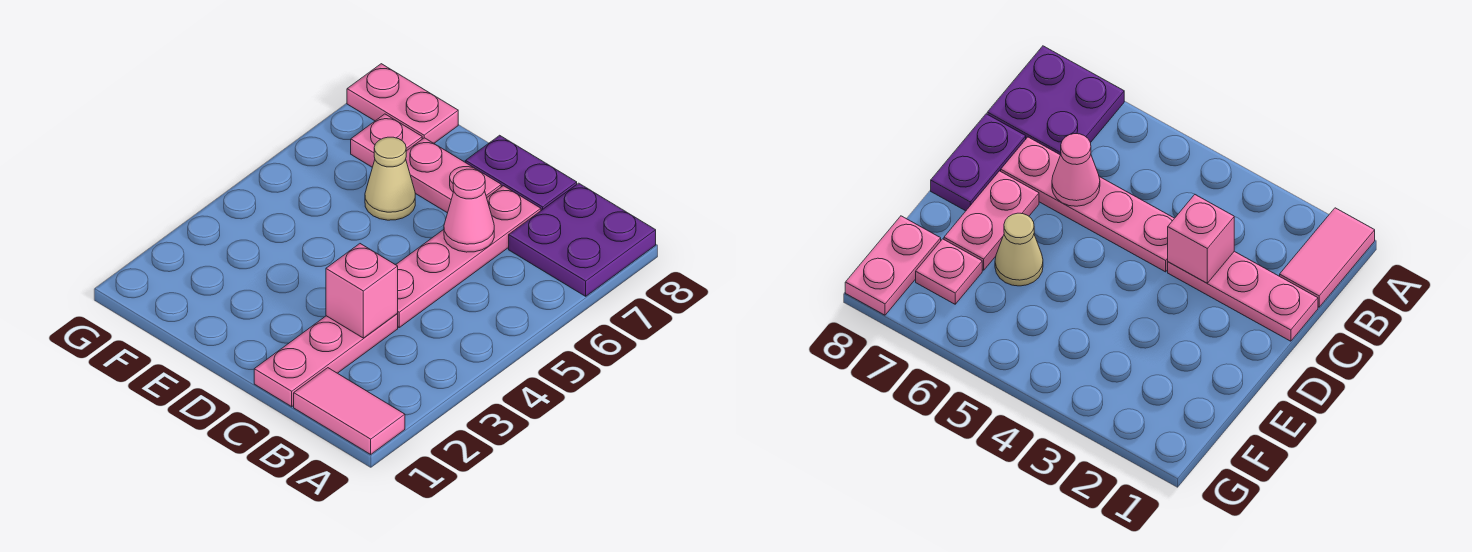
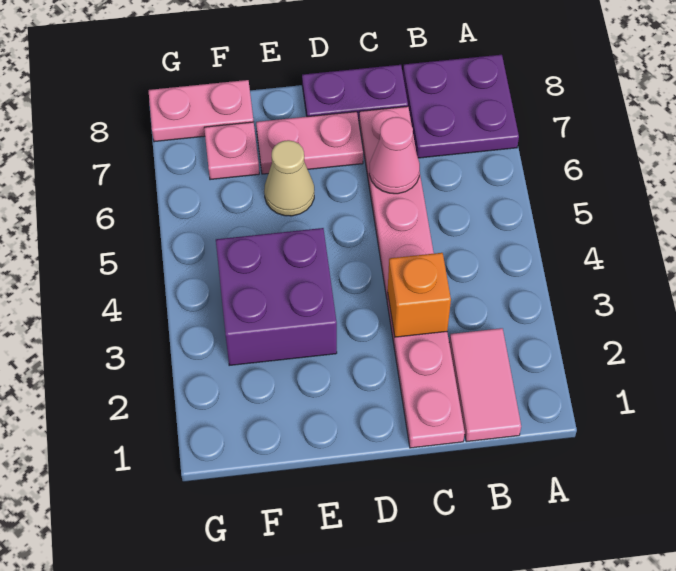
pink tile A1:B1 level 1 -> pink tile B1:B2 level 1
pink brick C3 level 2 -> orange brick C3 level 2
none -> purple brick E3:F4 level 1

